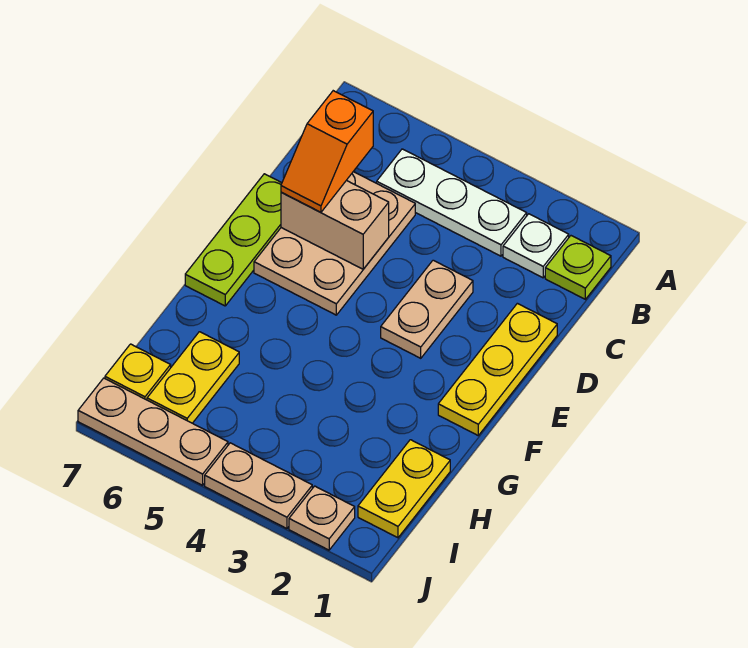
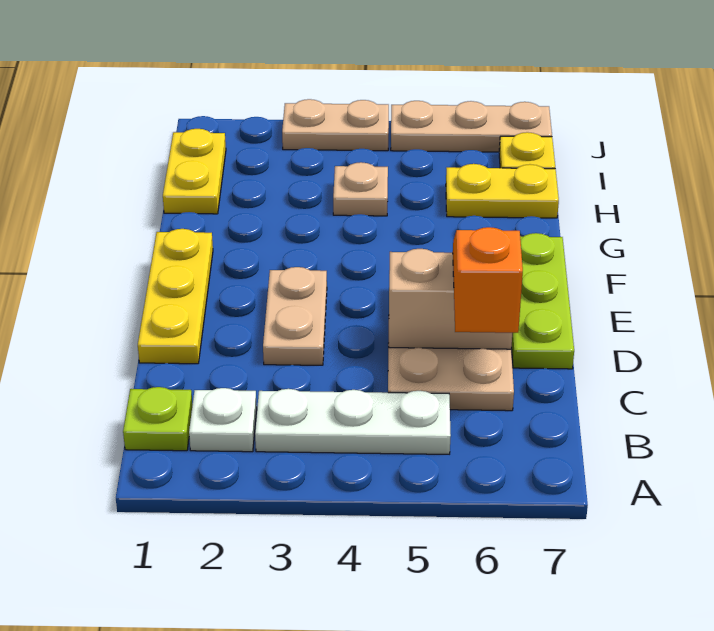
yellow plate H6:I6 level 1 -> yellow plate H6:H7 level 1
tan plate J2 level 1 -> tan plate H4 level 1

